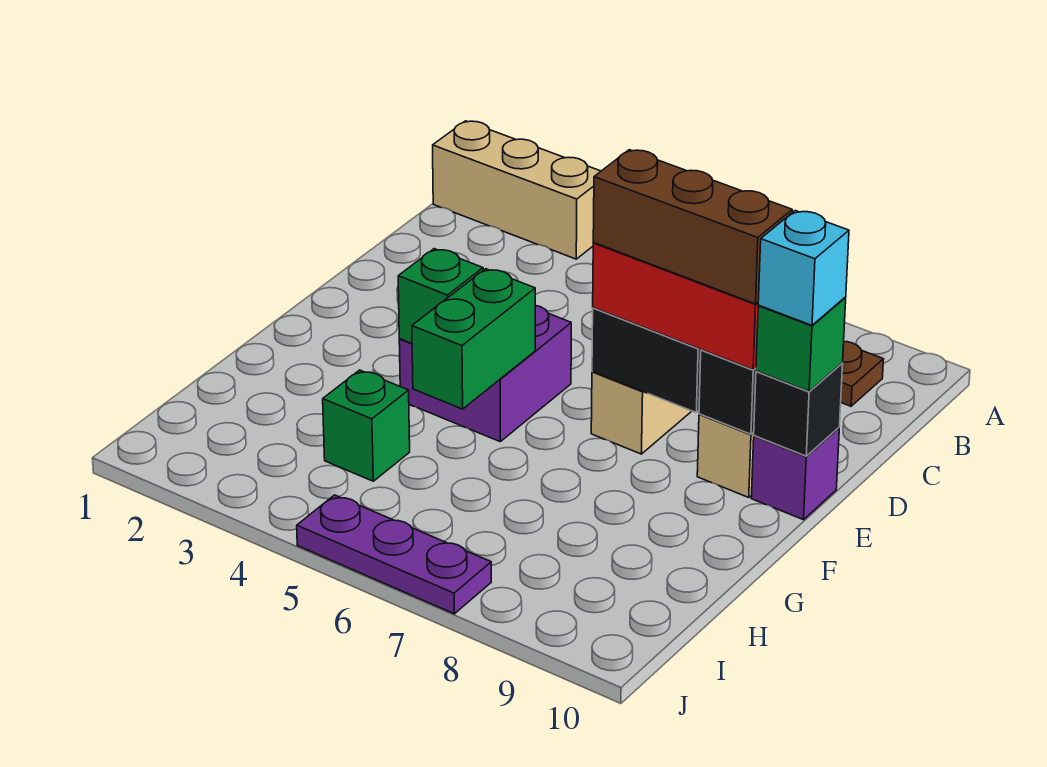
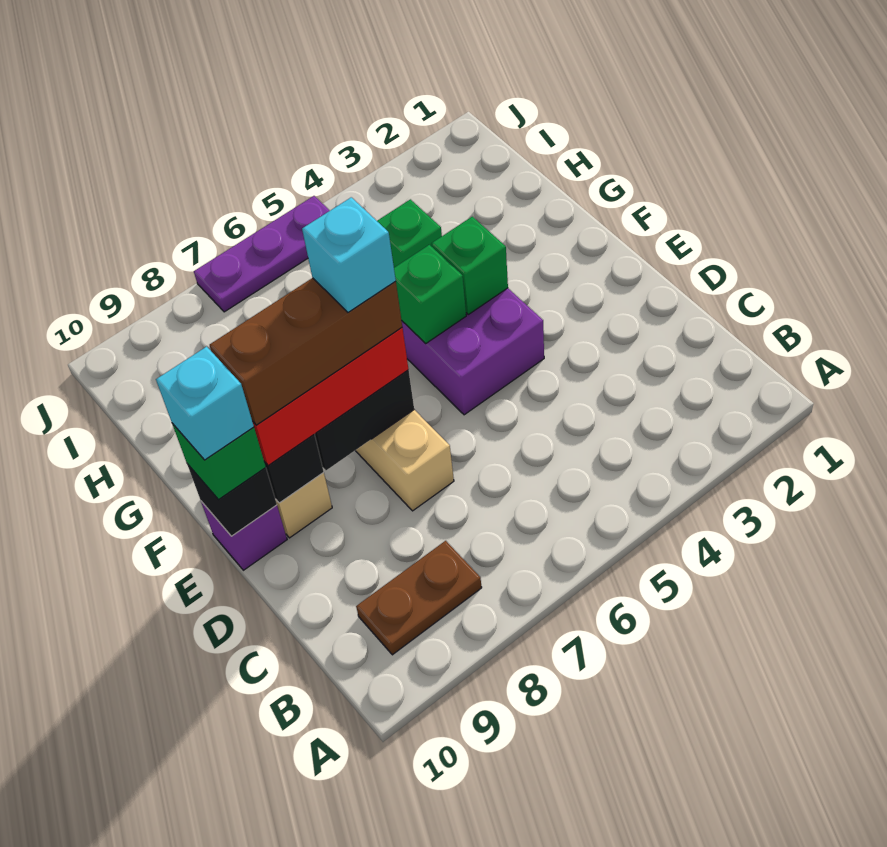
tan brick A1:A3 level 1 -> none
none -> cyan brick E7 level 5
green brick F5:G5 level 2 -> green brick F5 level 2

